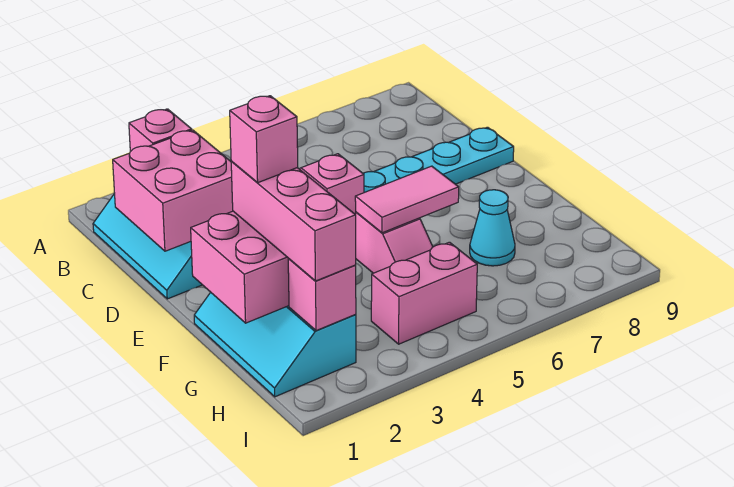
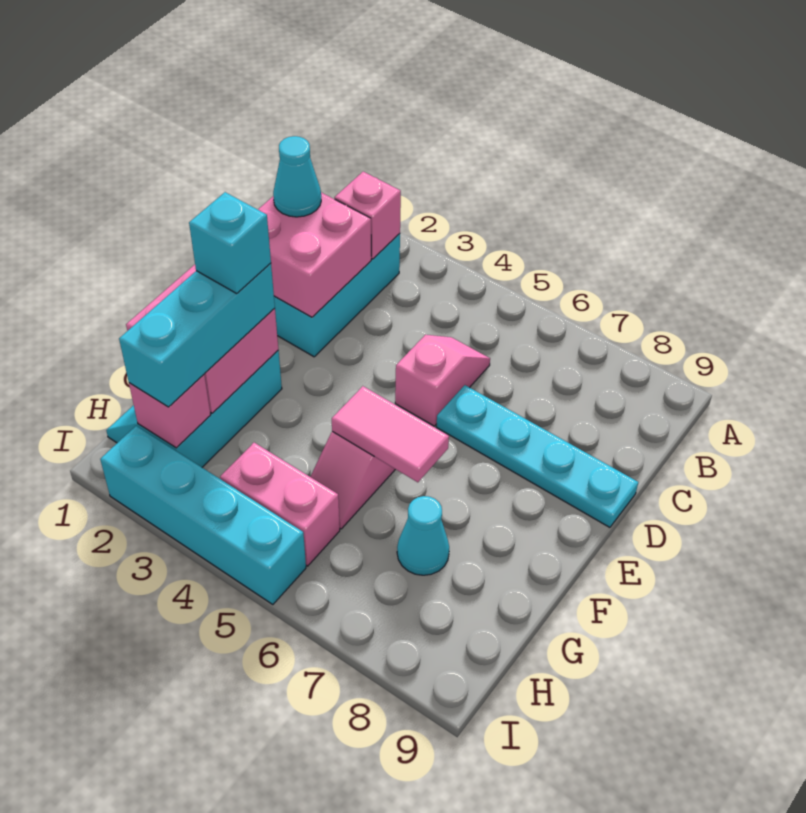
none -> cyan cone C1 level 3
pink brick F2:H2 level 3 -> cyan brick F2:H2 level 3
pink brick F2 level 4 -> cyan brick F2 level 4
none -> cyan brick I2:I5 level 1

